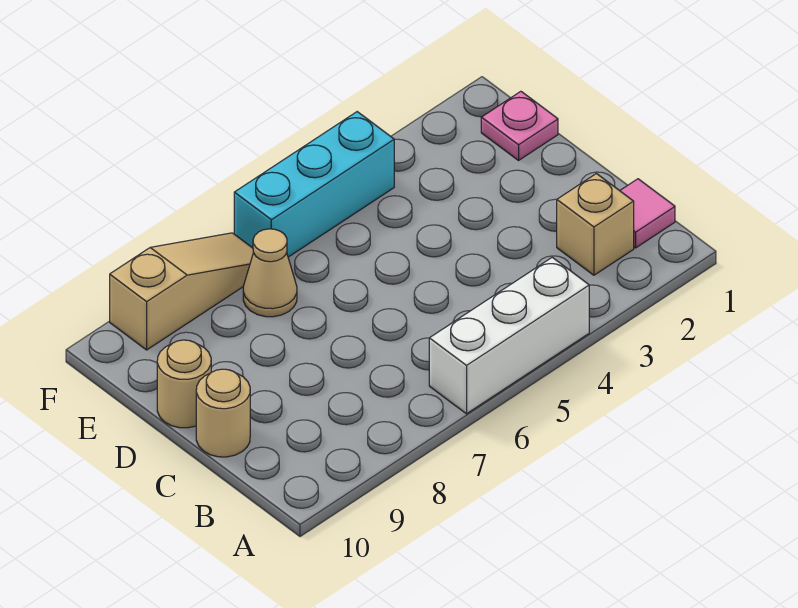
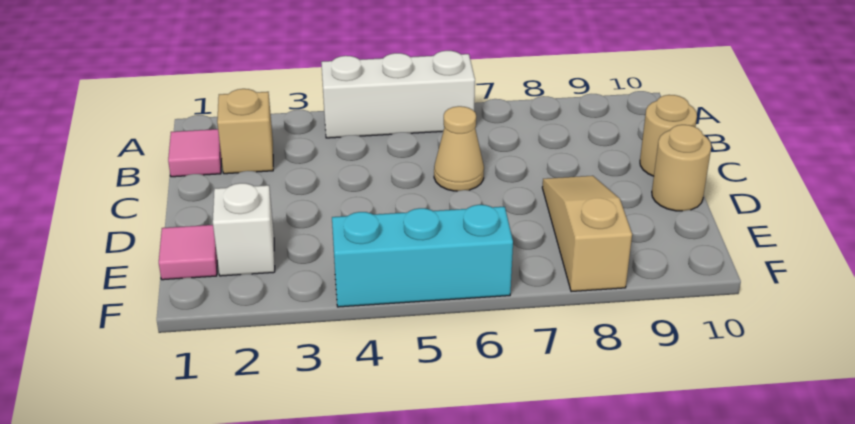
pink plate E1 level 1 -> pink tile E1 level 1
none -> white brick E2 level 1
tan cone E7 level 1 -> tan cone C6 level 1
tan slope F7:F9 level 1 top 9 -> tan slope D8:F8 level 1 top F

